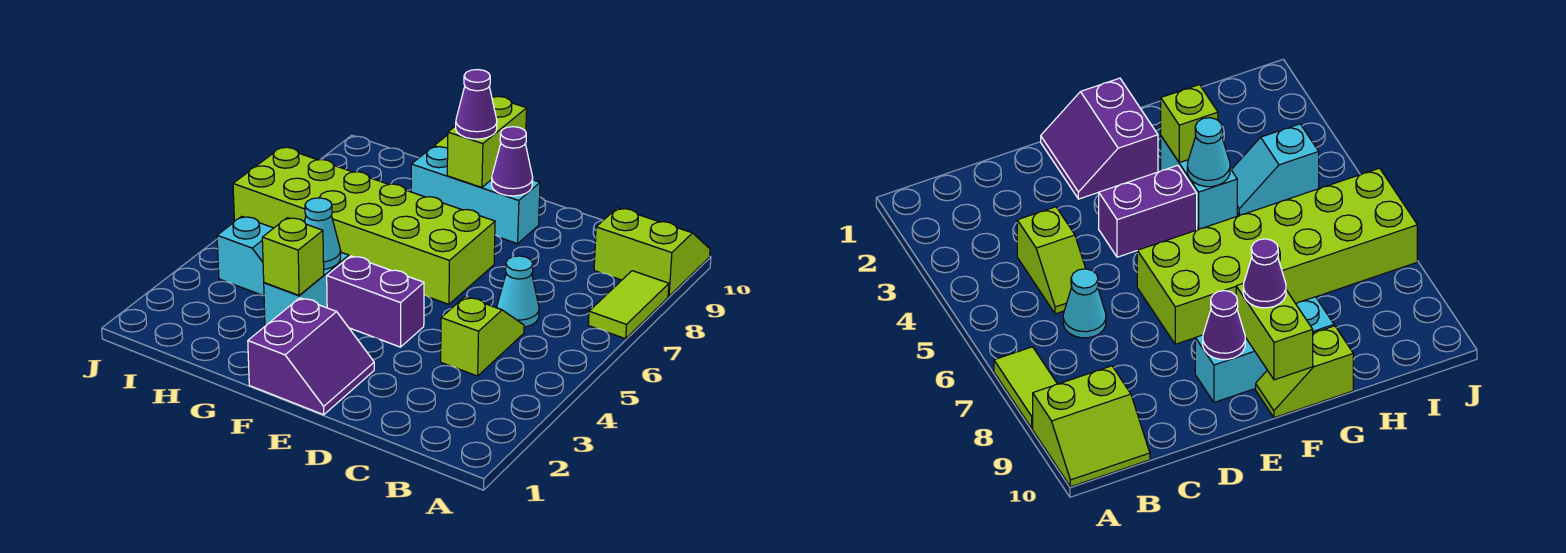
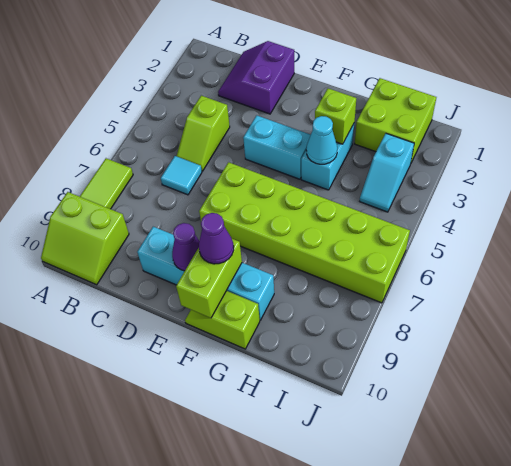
cyan cone C6 level 1 -> cyan tile C6 level 1
purple slope E1:F2 level 1 top F -> purple slope C1:D2 level 1 top D
purple brick E4:F4 level 1 -> cyan brick E4:F4 level 1
cyan brick E9:G9 level 1 -> cyan brick D9:G9 level 1
none -> lime brick H1:I2 level 1
cyan slope H4:I4 level 1 top I -> cyan slope I3:I4 level 1 top 3

